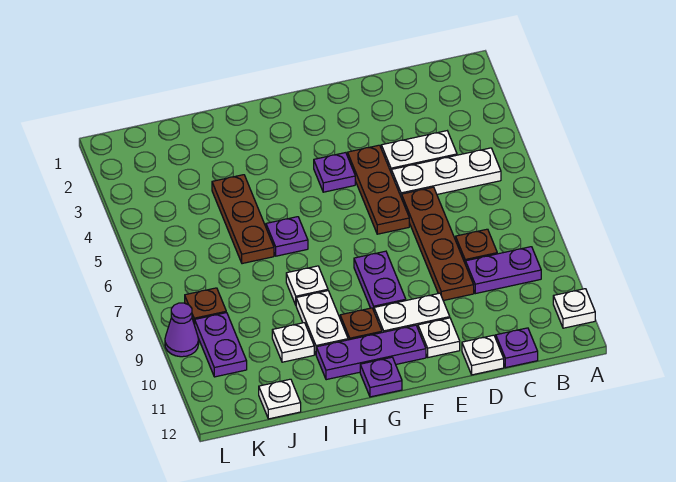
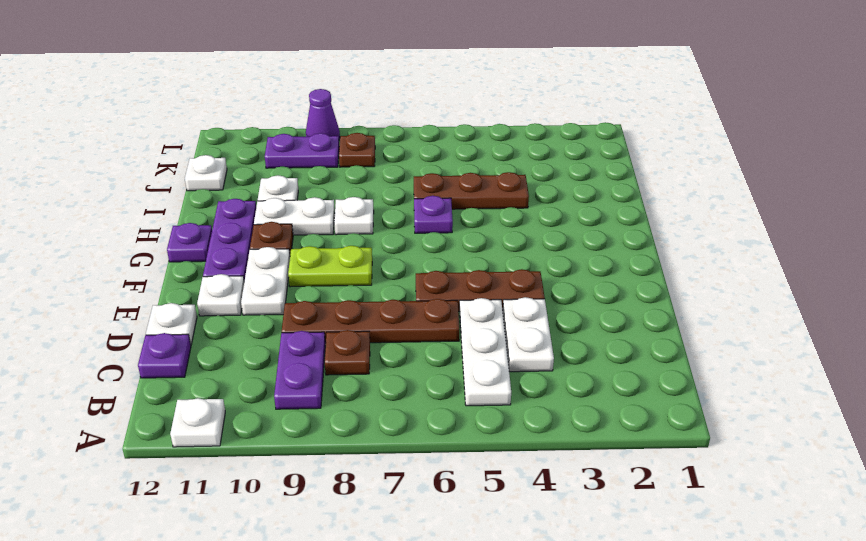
purple plate F4 level 1 -> none
purple plate F8:F9 level 1 -> lime plate F8:F9 level 1

